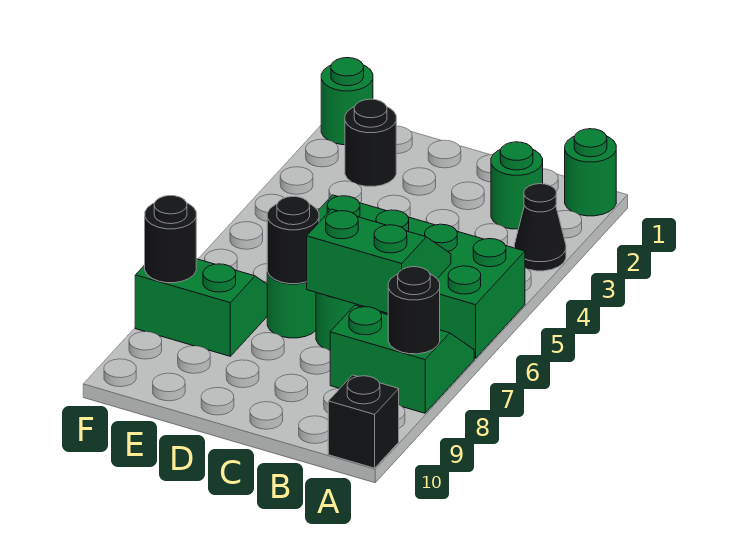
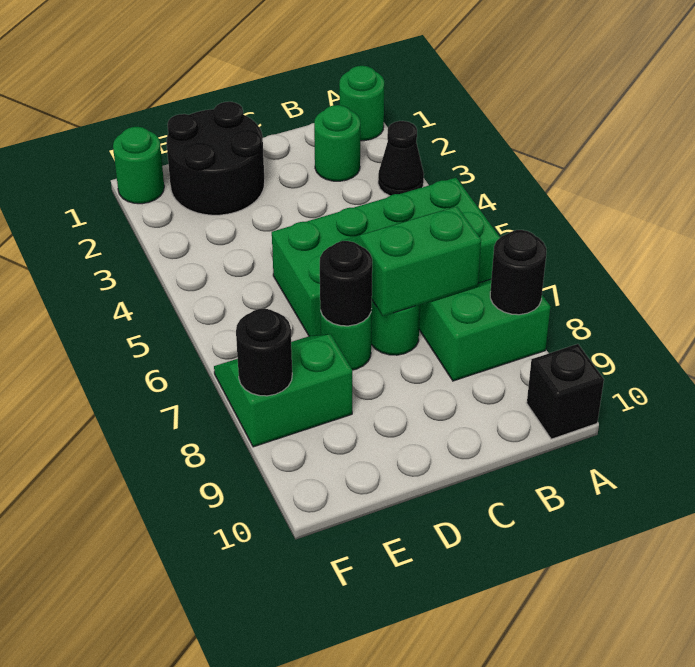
black round brick E2 level 1 -> black round brick D1:E2 level 1

